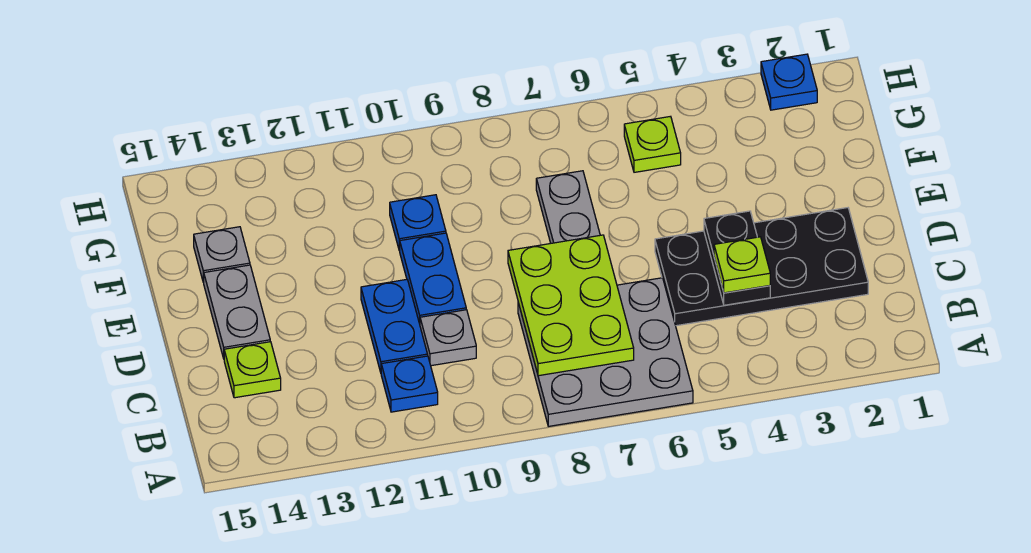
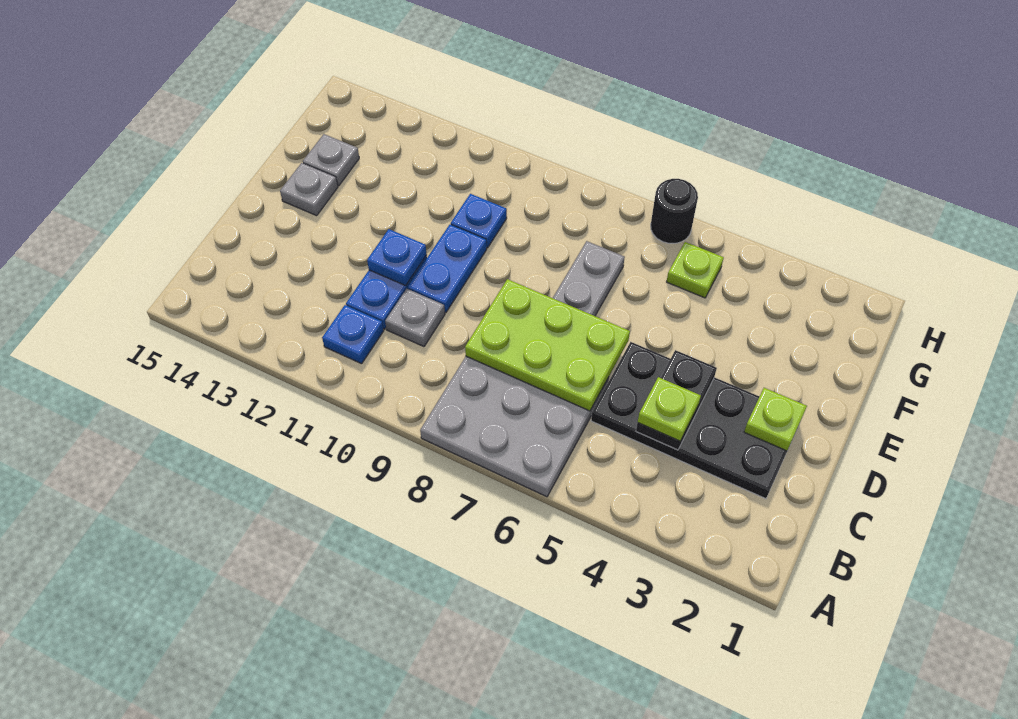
lime plate B7:D8 level 2 -> lime plate C6:D8 level 2
lime plate C14 level 1 -> lime plate D2 level 2
grey plate D14:E14 level 1 -> grey plate E14 level 1
blue plate H2 level 1 -> blue plate D11 level 2
none -> black round brick H6 level 1

